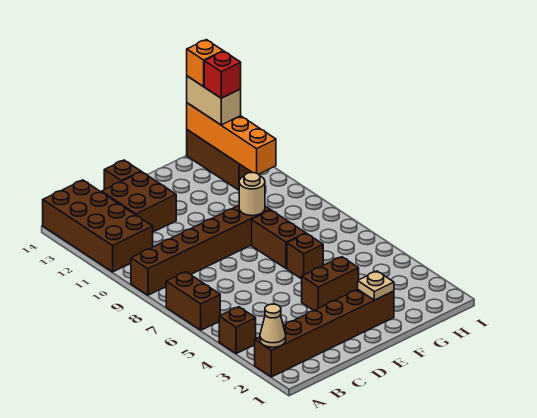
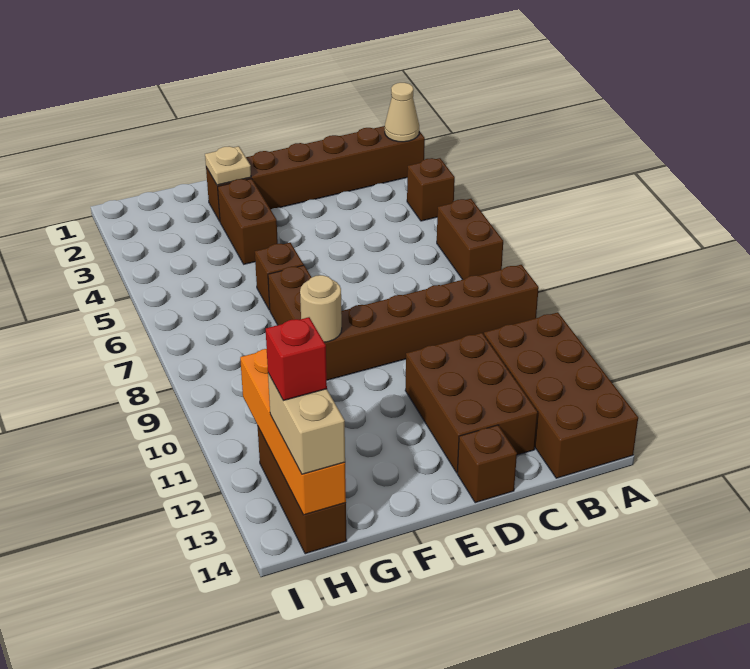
brown brick C12:D13 level 1 -> brown brick C11:D13 level 1
brown brick E4:F4 level 1 -> brown brick F3:F4 level 1
orange brick H14 level 4 -> none

